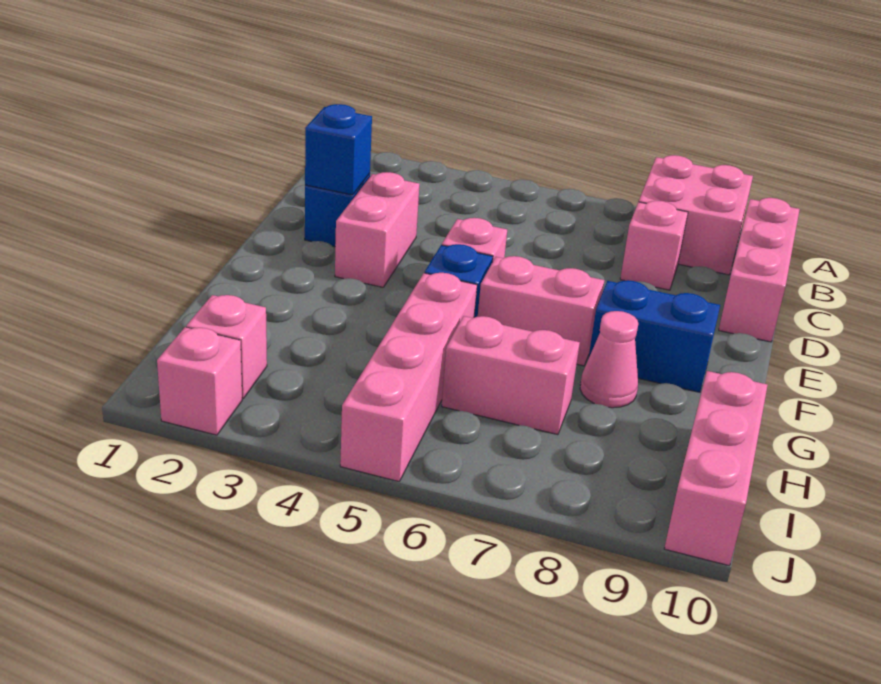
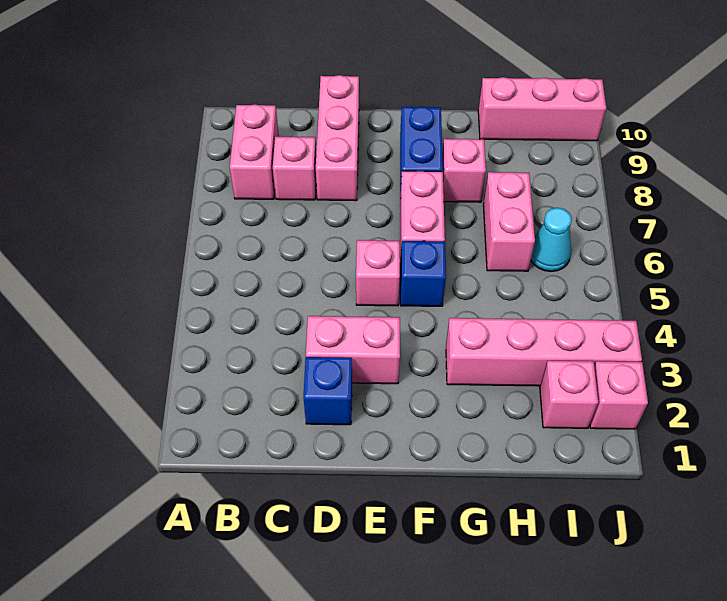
pink brick A8:B9 level 1 -> pink brick B8:B9 level 1
pink brick B10:D10 level 1 -> pink brick D8:D10 level 1
blue brick D2 level 2 -> none
pink brick G5:J5 level 1 -> pink brick G3:J3 level 1
pink cone G8 level 1 -> pink brick G8 level 1
none -> cyan cone I6 level 1

